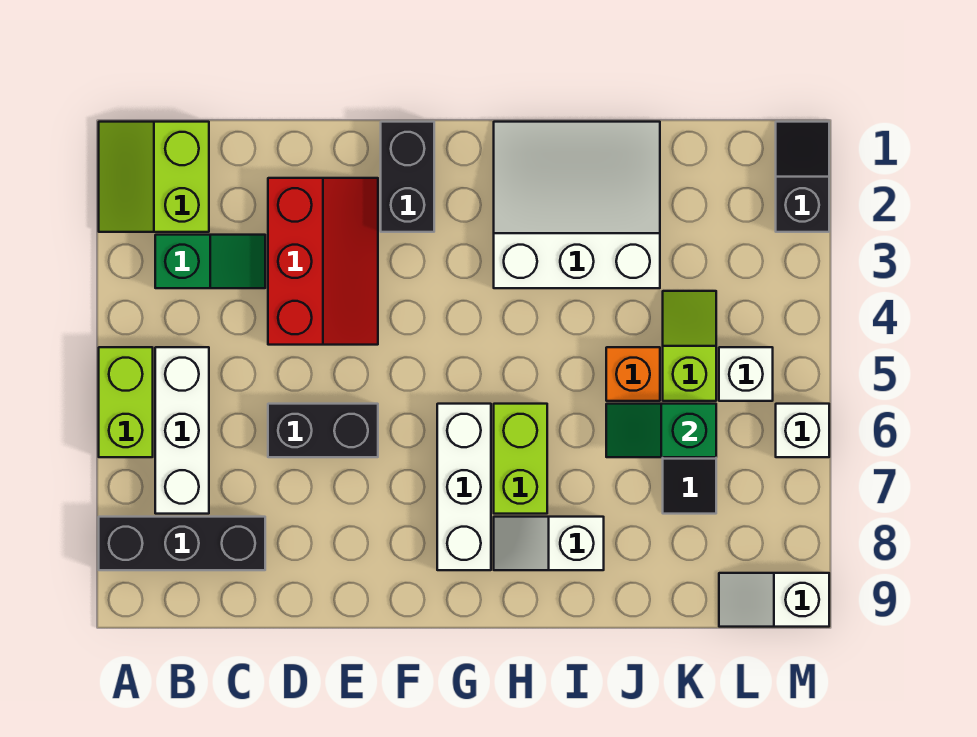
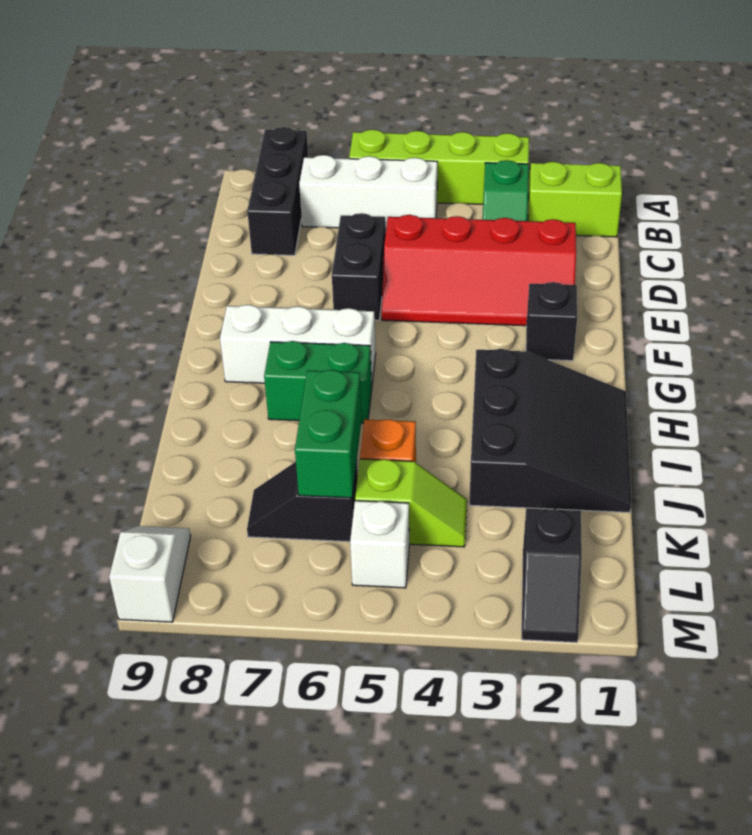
lime brick A5:A6 level 1 -> lime brick A3:A6 level 1
red slope D2:E4 level 1 top D -> red slope D2:E5 level 1 top D
black brick F1:F2 level 1 -> black brick F2 level 1
white slope H1:J3 level 1 top 3 -> black slope H1:J3 level 1 top 3
lime brick H6:H7 level 1 -> green brick H6:H7 level 1
white slope H8:I8 level 1 top I -> none
green slope J6:K6 level 2 top K -> green brick J6:K6 level 2
black slope M1:M2 level 1 top 2 -> black slope L2:M2 level 1 top L
white brick M6 level 1 -> none

